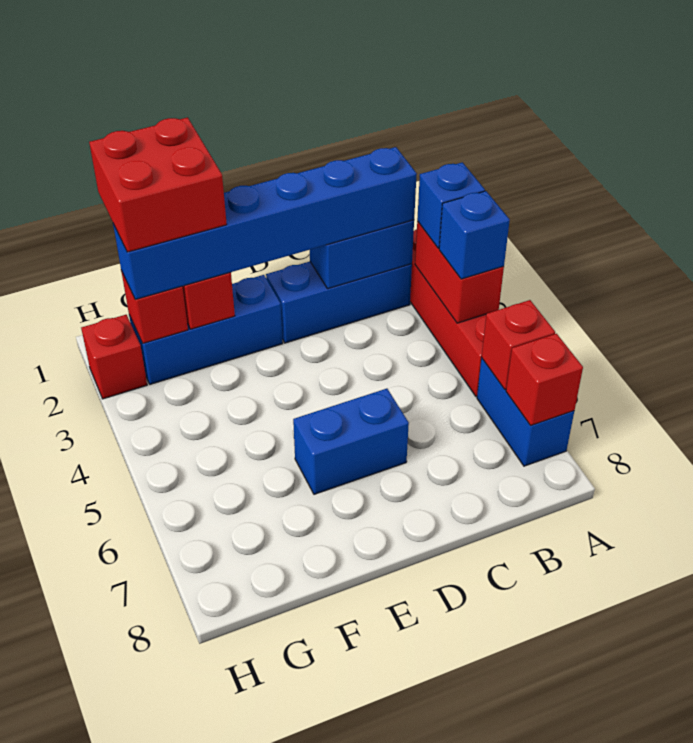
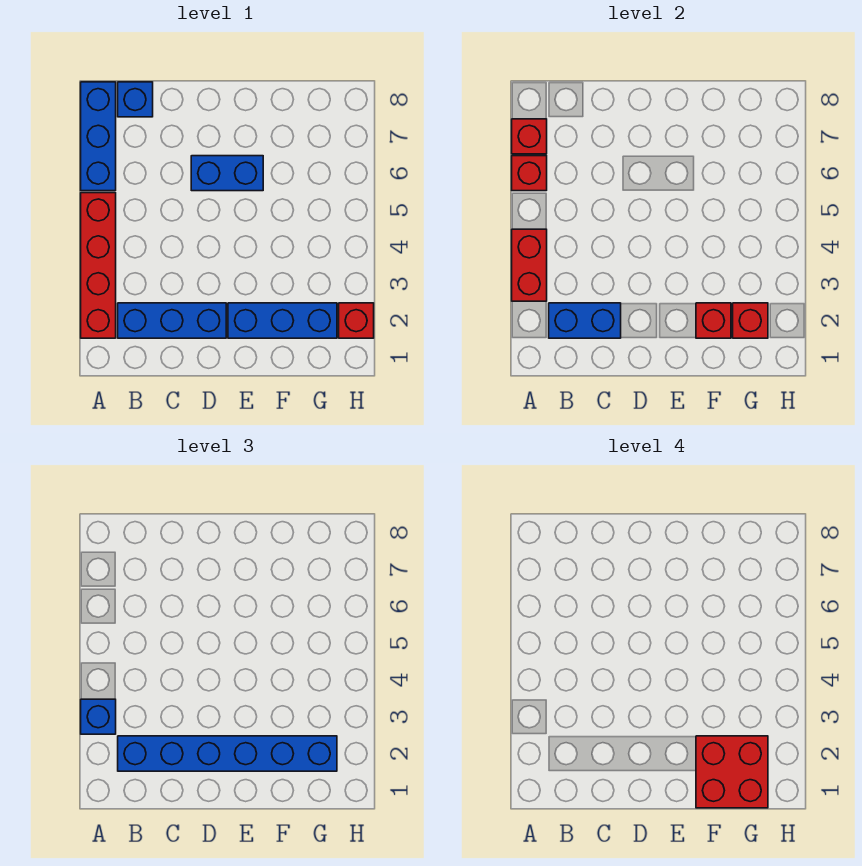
blue brick A4 level 3 -> blue brick B8 level 1
blue brick A6:A7 level 1 -> blue brick A6:A8 level 1

